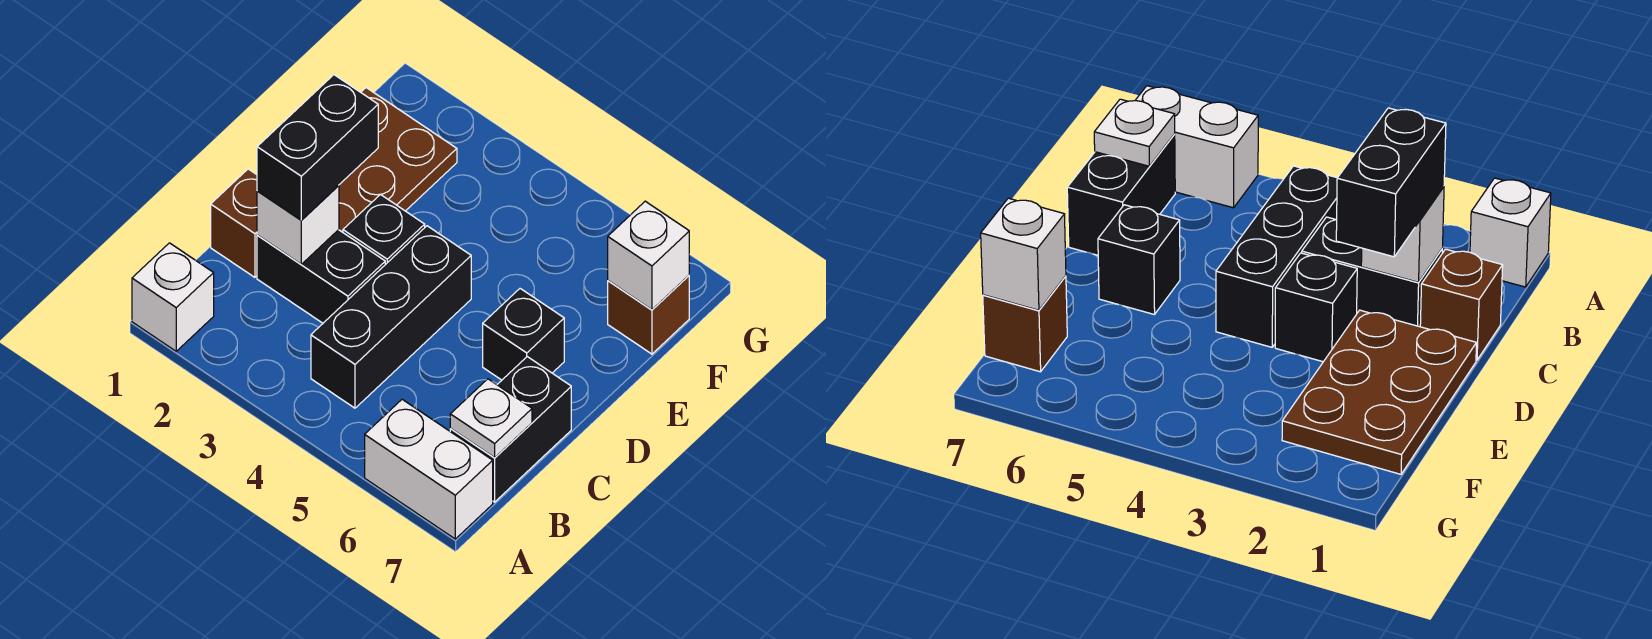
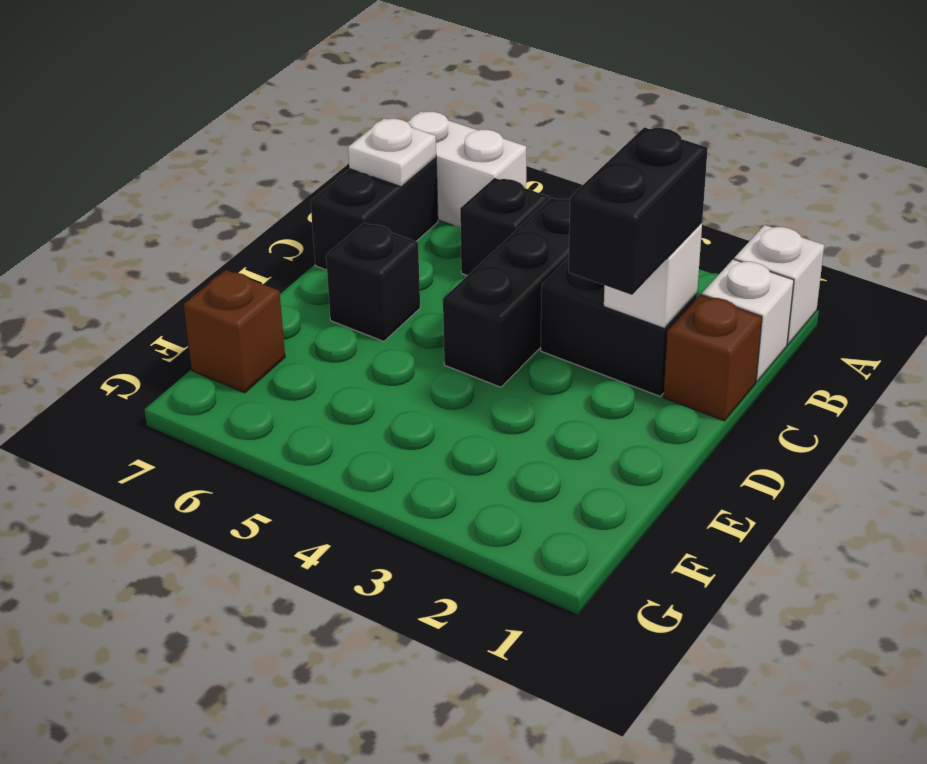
brown plate D1:F2 level 1 -> none
black brick D3 level 1 -> black brick B5 level 1
white brick F7 level 2 -> white brick B1 level 1

